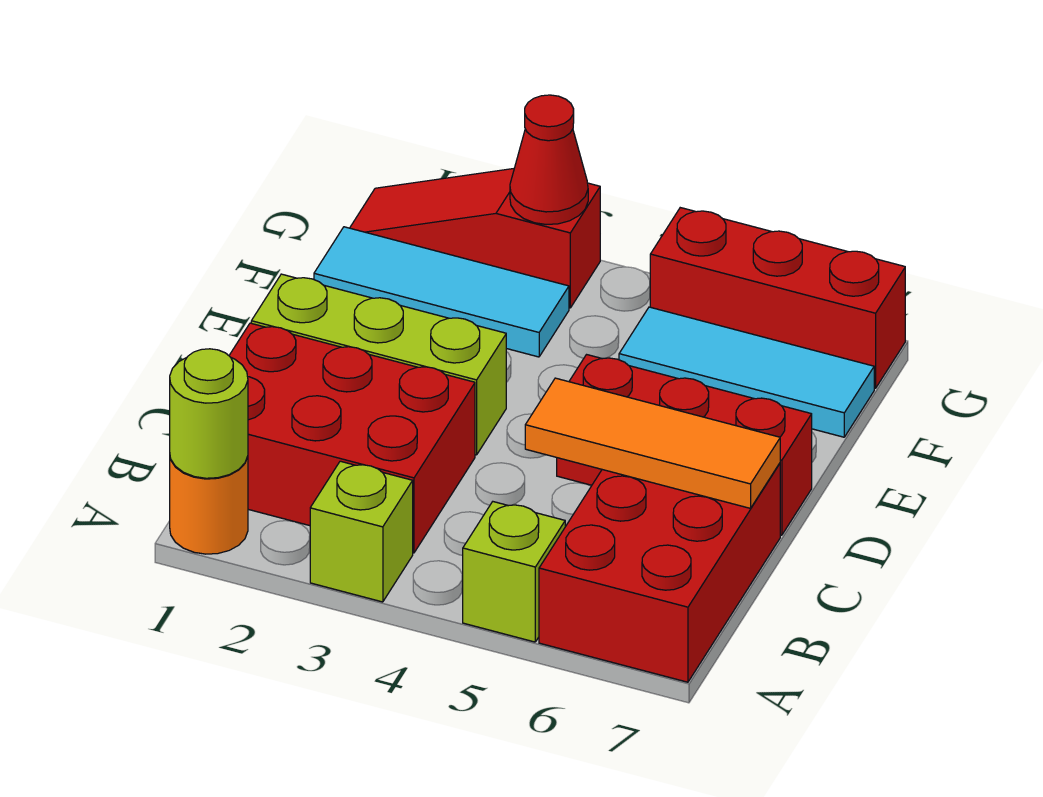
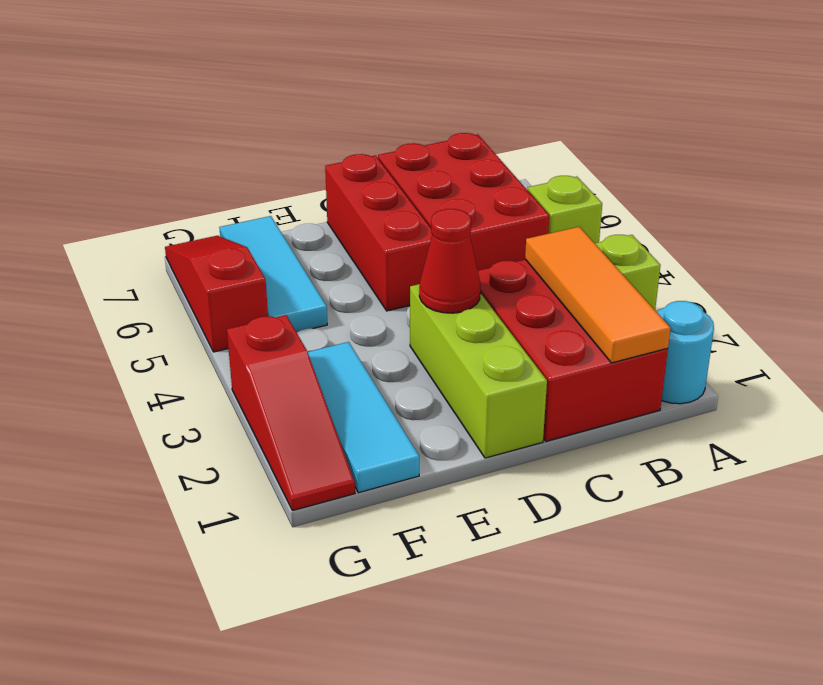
orange round brick A1 level 1 -> cyan round brick A1 level 1
lime round brick A1 level 2 -> none
red brick A6:C7 level 1 -> red brick B5:C7 level 1
orange tile C5:C7 level 2 -> orange tile B1:B3 level 2
red cone G3 level 2 -> red cone D3 level 2
red brick G5:G7 level 1 -> red slope G5:G7 level 1 top 5

